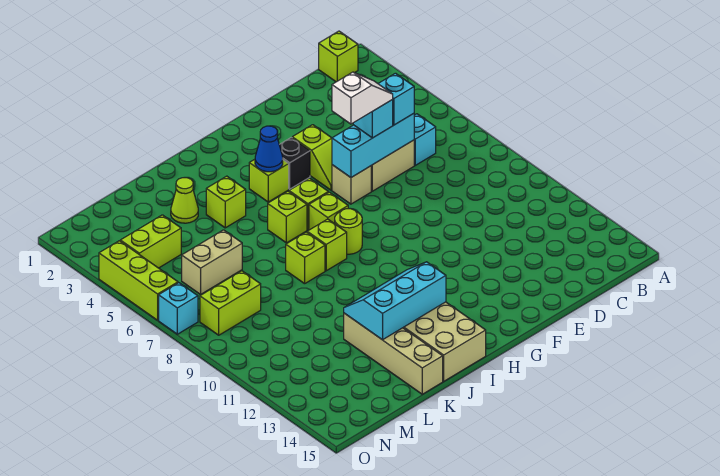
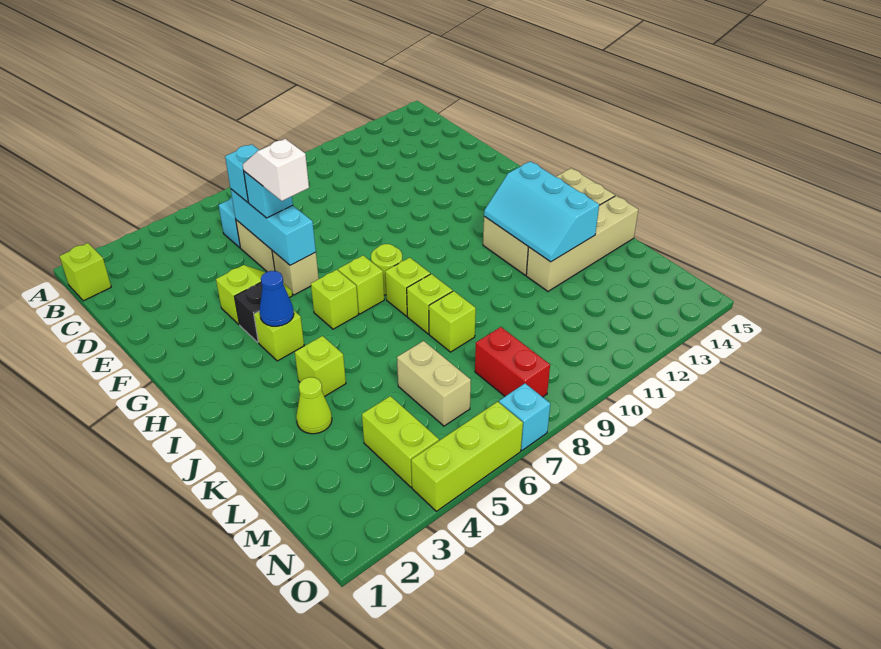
lime brick I6 level 1 -> lime brick K8 level 1
lime brick M8:N8 level 1 -> red brick M8:N8 level 1

